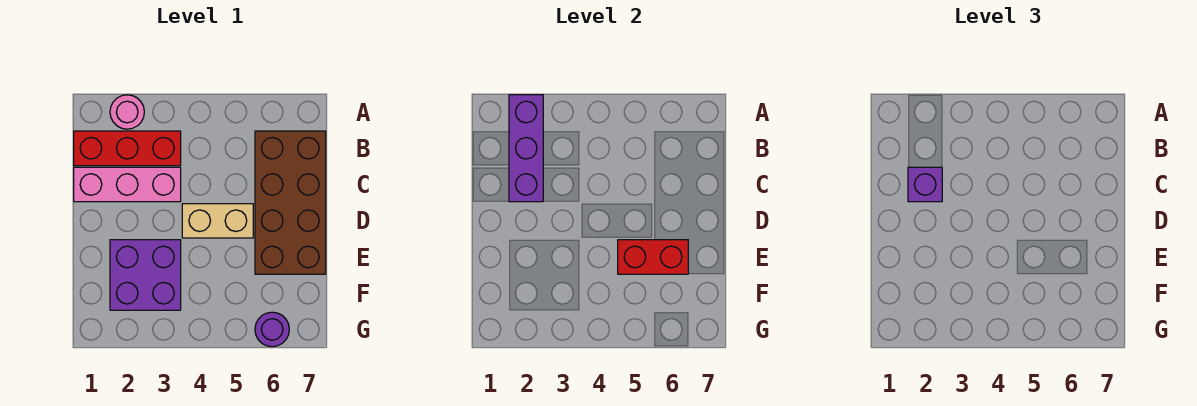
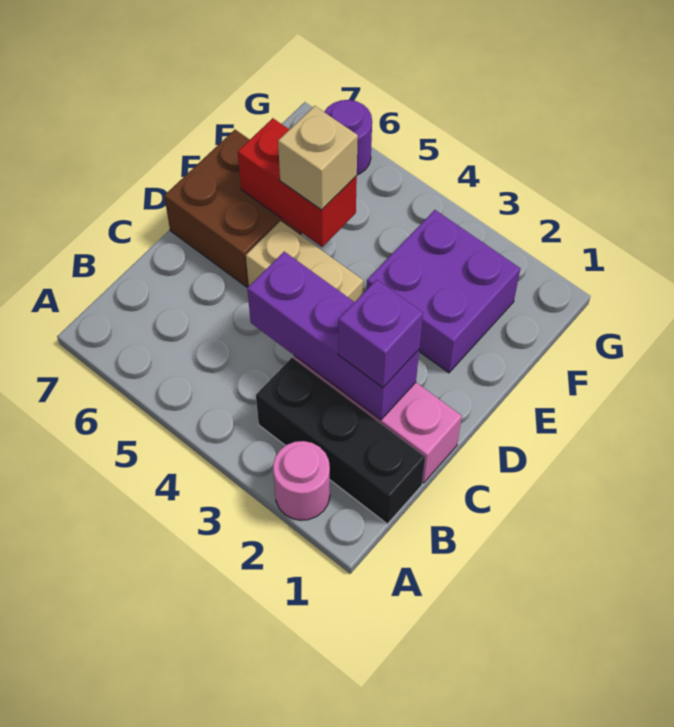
purple brick A2:C2 level 2 -> purple brick C2:C4 level 2
red brick B1:B3 level 1 -> black brick B1:B3 level 1
brown brick B6:E7 level 1 -> brown brick D6:E7 level 1
none -> tan brick E5 level 3

